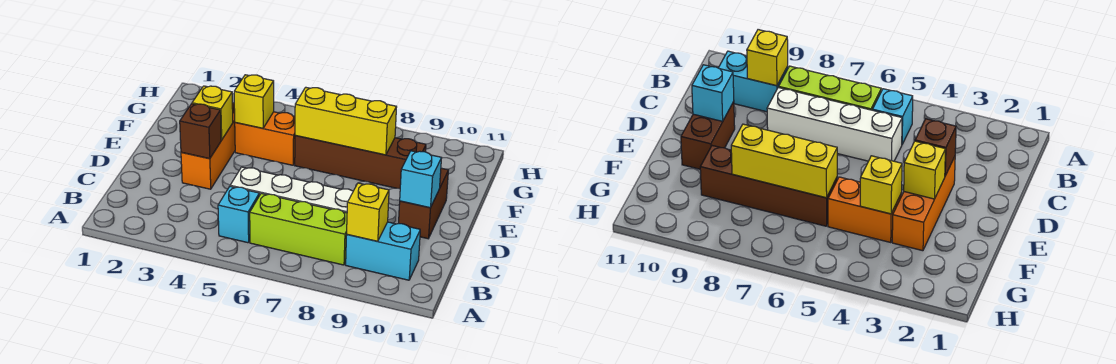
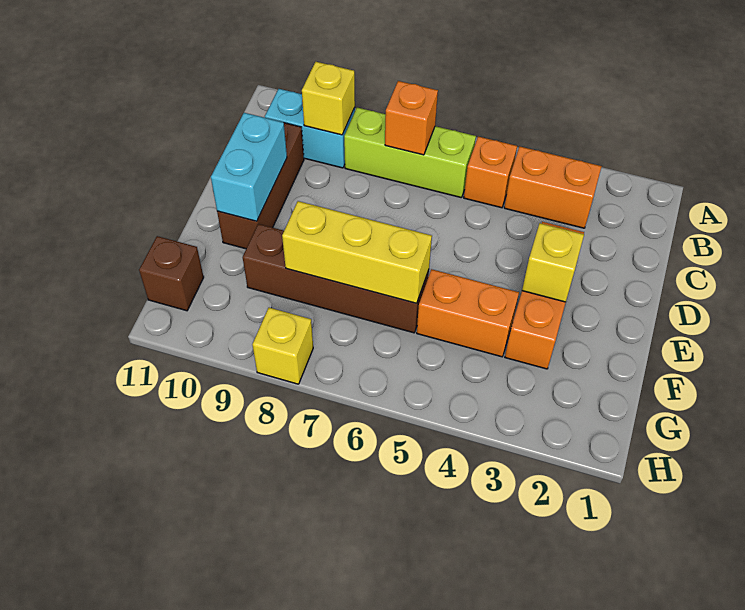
none -> orange brick B3:B4 level 1
cyan brick B5 level 1 -> orange brick B5 level 1
none -> orange brick B7 level 2
white brick C5:C8 level 1 -> none
brown brick D3 level 2 -> brown brick G11 level 1
brown brick D10:E10 level 1 -> brown brick C10:E10 level 1
cyan brick D10 level 2 -> cyan brick D10:E10 level 2
yellow brick F4 level 2 -> yellow brick H8 level 1

